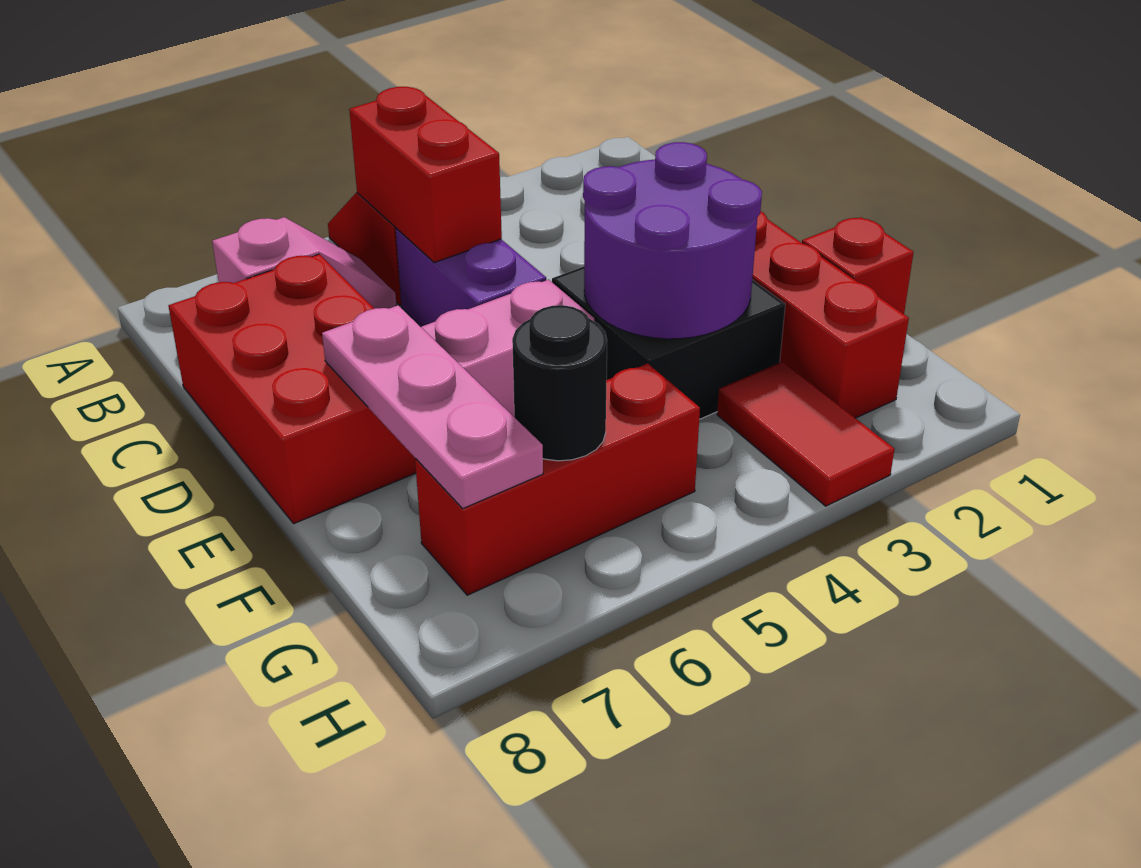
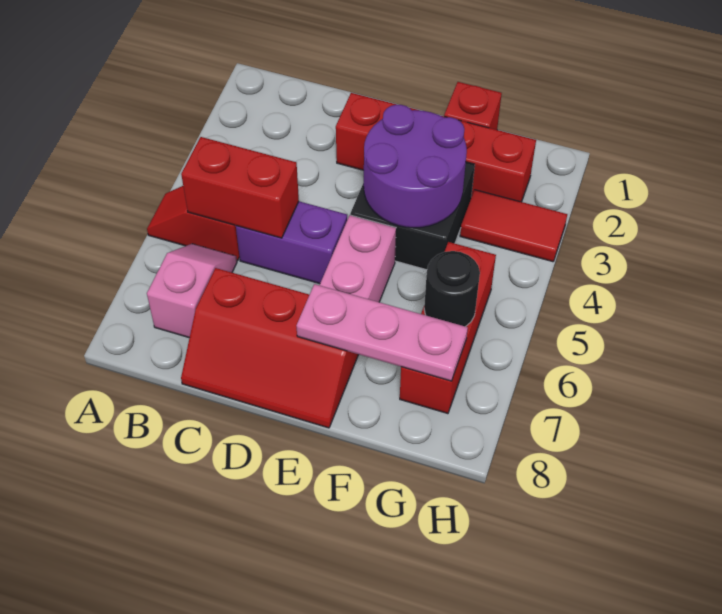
red brick C7:E8 level 1 -> red slope C7:E8 level 1 top 7

